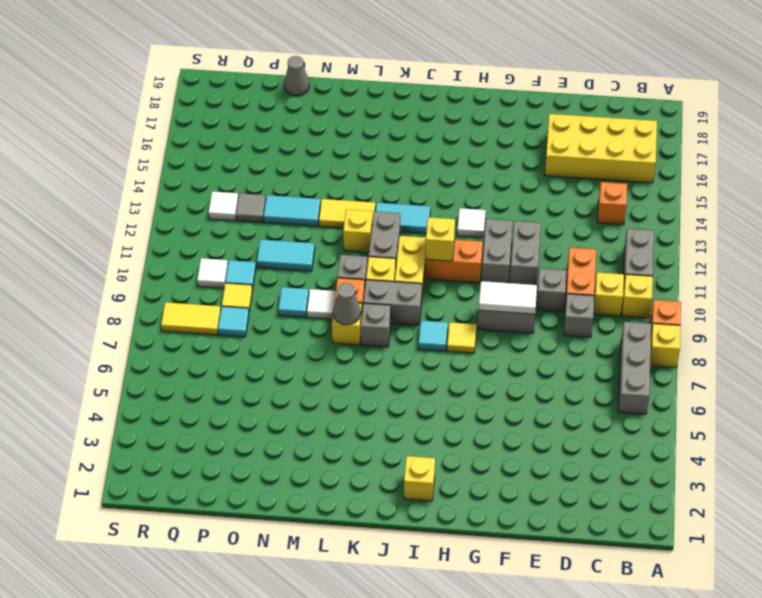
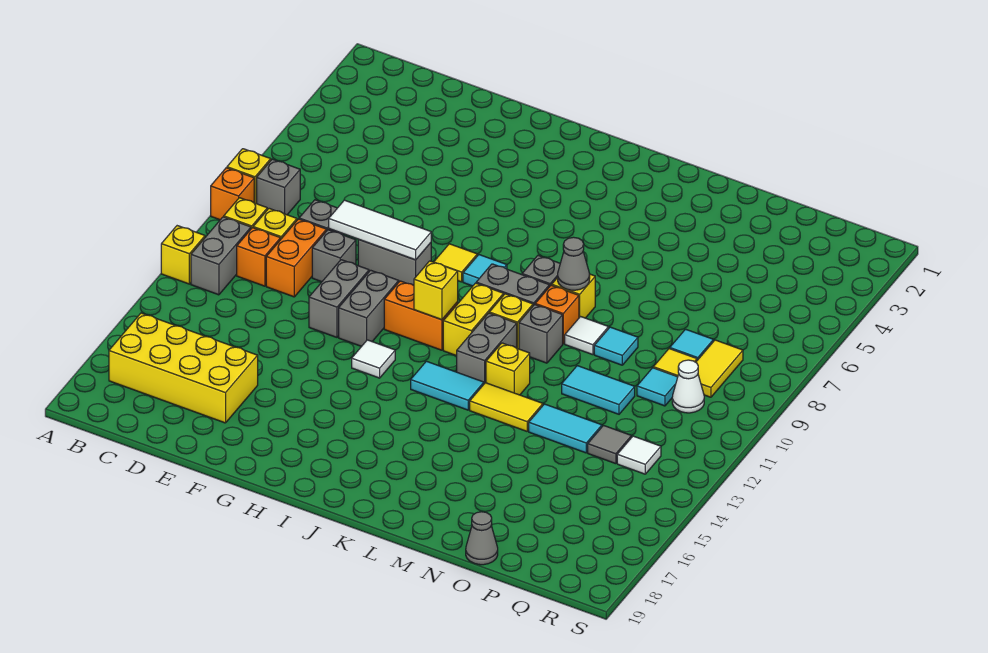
grey brick B6:B8 level 1 -> grey brick B8 level 1
orange brick C14 level 1 -> orange brick C11 level 1
white tile F9:G9 level 2 -> white tile E9:G9 level 2
yellow brick I2 level 1 -> yellow brick A12 level 1
yellow tile Q8:R8 level 1 -> yellow tile Q8:Q9 level 1
white tile Q10 level 1 -> white cone Q10 level 1

